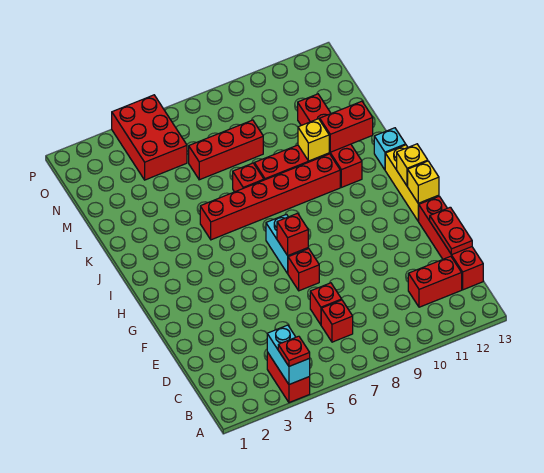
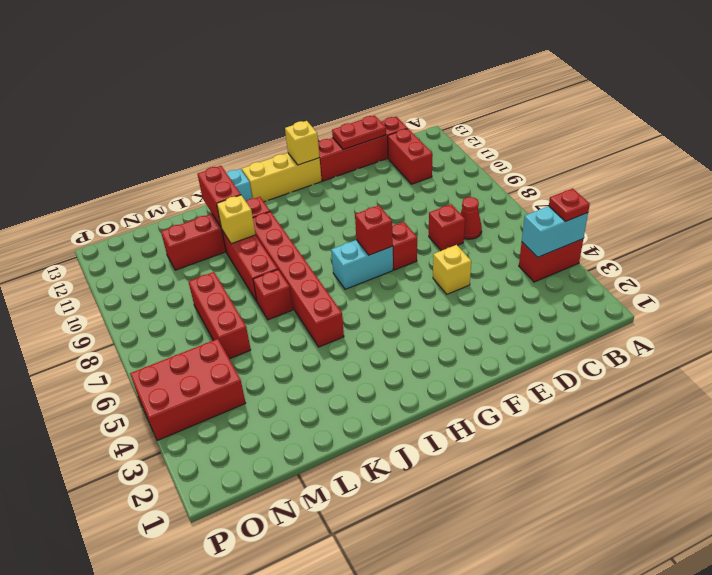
red brick C7 level 1 -> red cone C7 level 1
yellow brick H13 level 2 -> yellow brick E5 level 1

